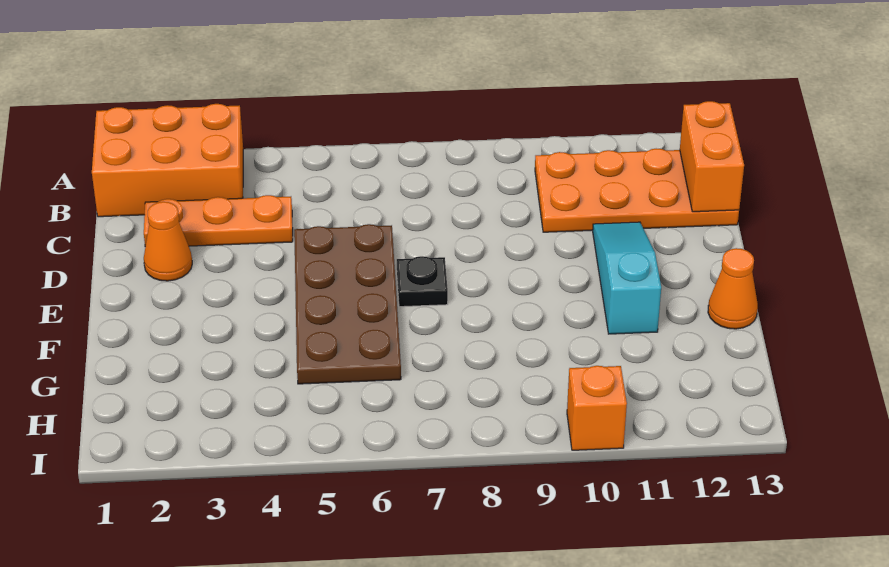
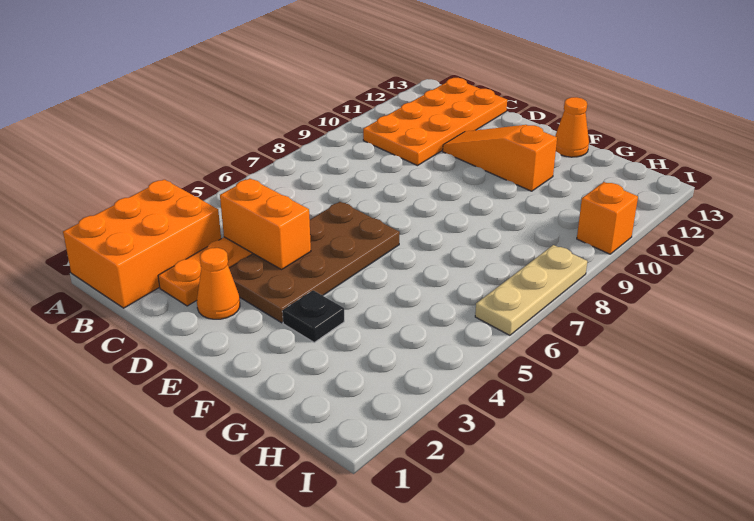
orange brick B13:C13 level 2 -> orange brick C4:D4 level 2
brown plate D5:G6 level 1 -> brown plate D3:E6 level 1
cyan slope D11:F11 level 1 top F -> orange slope D11:F11 level 1 top F
black plate E7 level 1 -> black plate F3 level 1
none -> tan plate I6:I8 level 1

